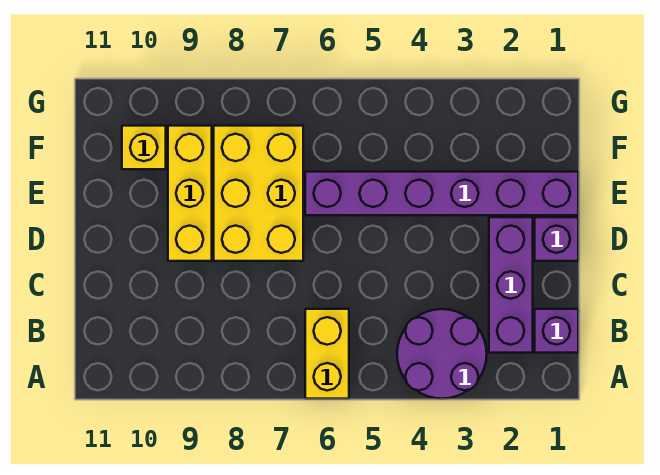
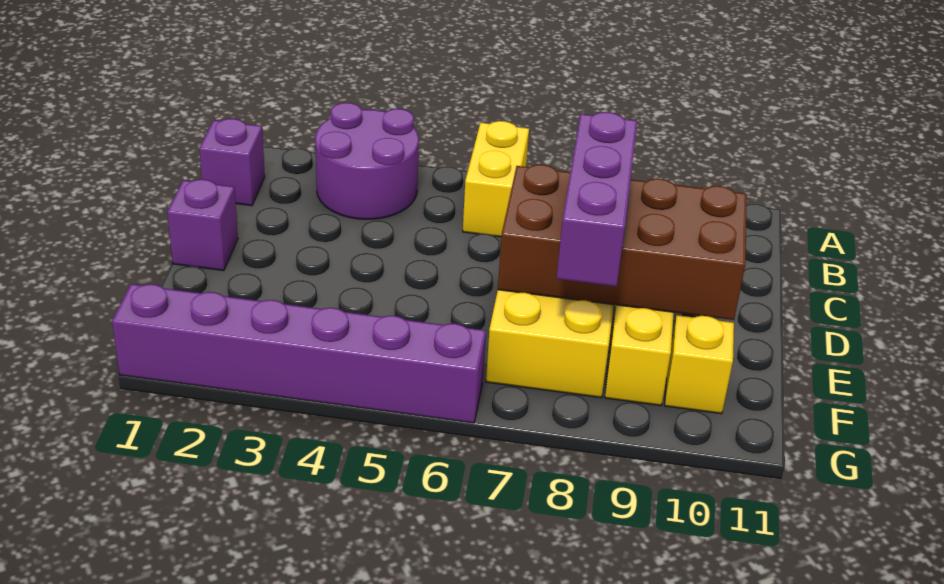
purple brick B2:D2 level 1 -> purple brick D8:F8 level 3
none -> brown brick D7:E10 level 2
purple brick E1:E6 level 1 -> purple brick G1:G6 level 1

